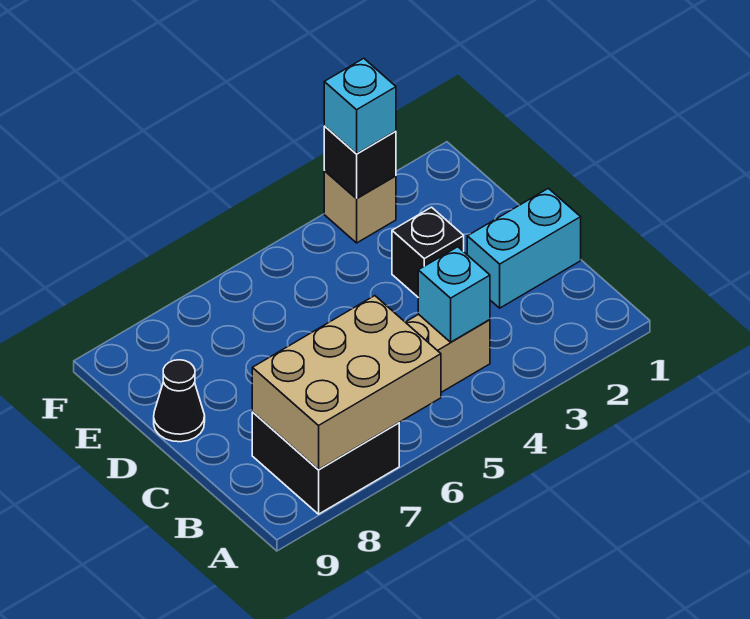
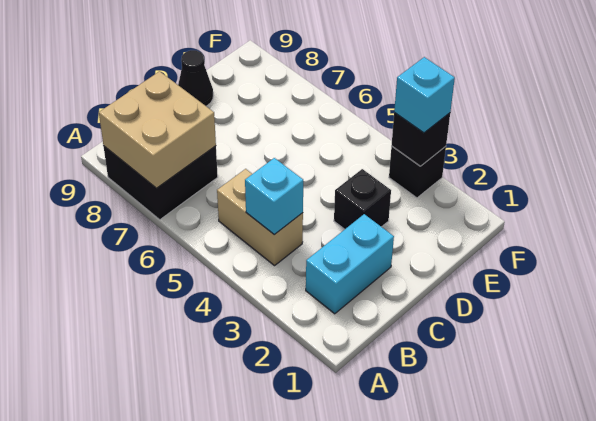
tan brick A6:B8 level 2 -> tan brick A7:B8 level 2
cyan brick C1:C2 level 1 -> cyan brick B2:C2 level 1
tan brick F3 level 1 -> black brick F3 level 1

